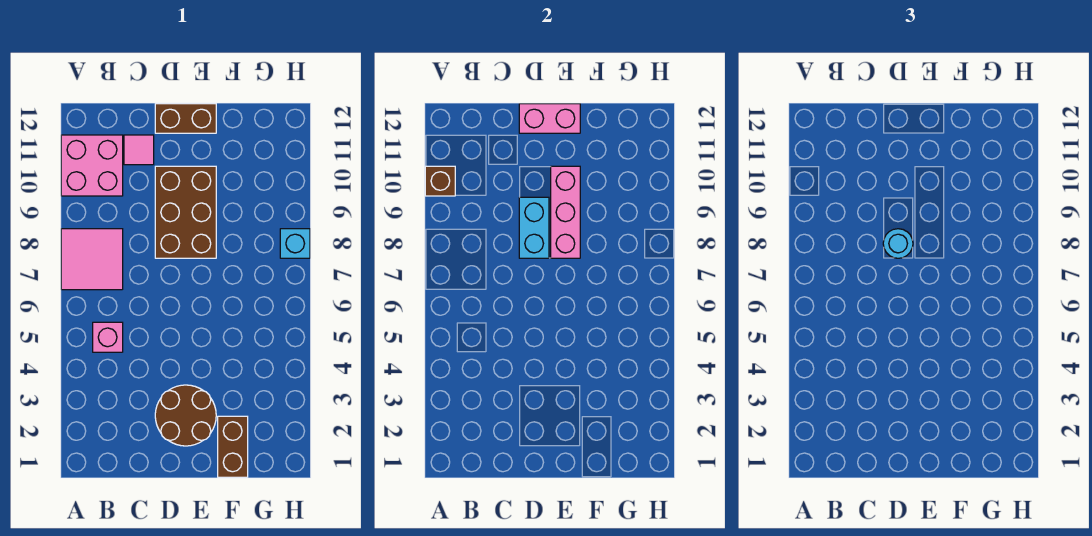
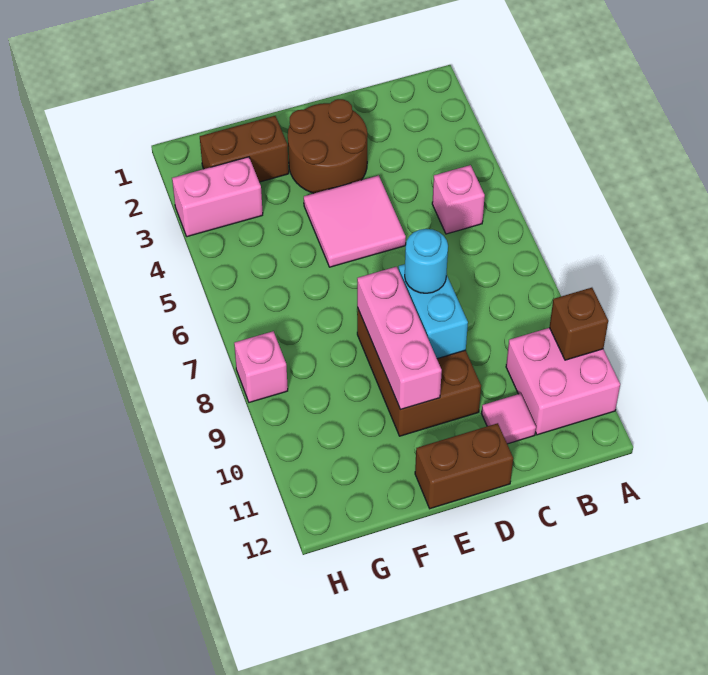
pink tile A7:B8 level 1 -> pink tile D4:E5 level 1
pink brick D12:E12 level 2 -> pink brick G3:H3 level 1
brown brick F1:F2 level 1 -> brown brick F2:G2 level 1
cyan brick H8 level 1 -> pink brick H8 level 1

